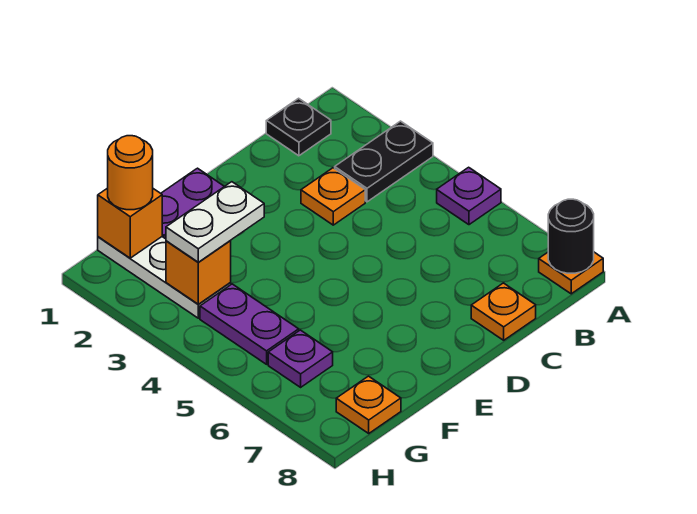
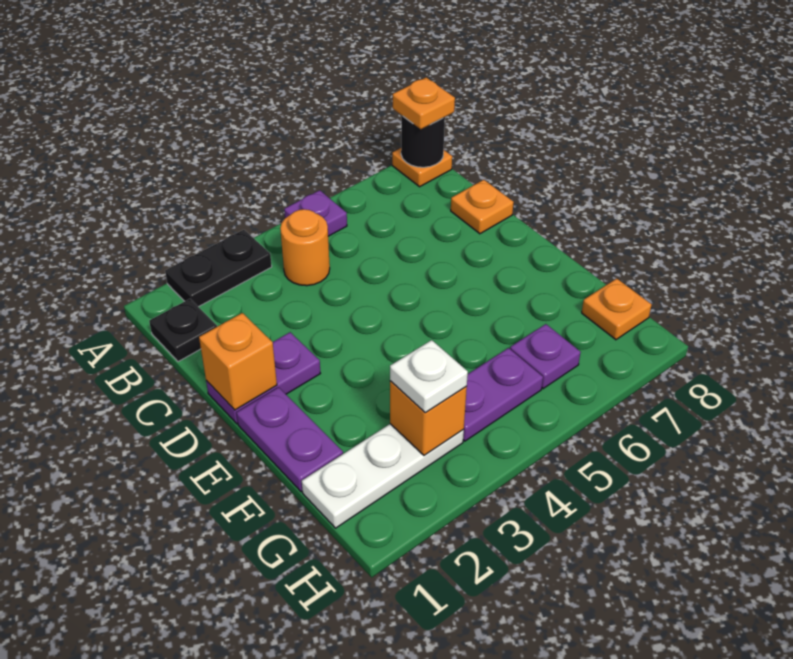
black plate A3:B3 level 1 -> black plate A2:A3 level 1
orange plate C3 level 1 -> orange plate A8 level 3
none -> purple plate D1:D2 level 1
white plate F3:G3 level 3 -> white plate G3 level 3
orange brick G1 level 2 -> orange brick D1 level 2
orange round brick G1 level 3 -> orange round brick B4 level 1

